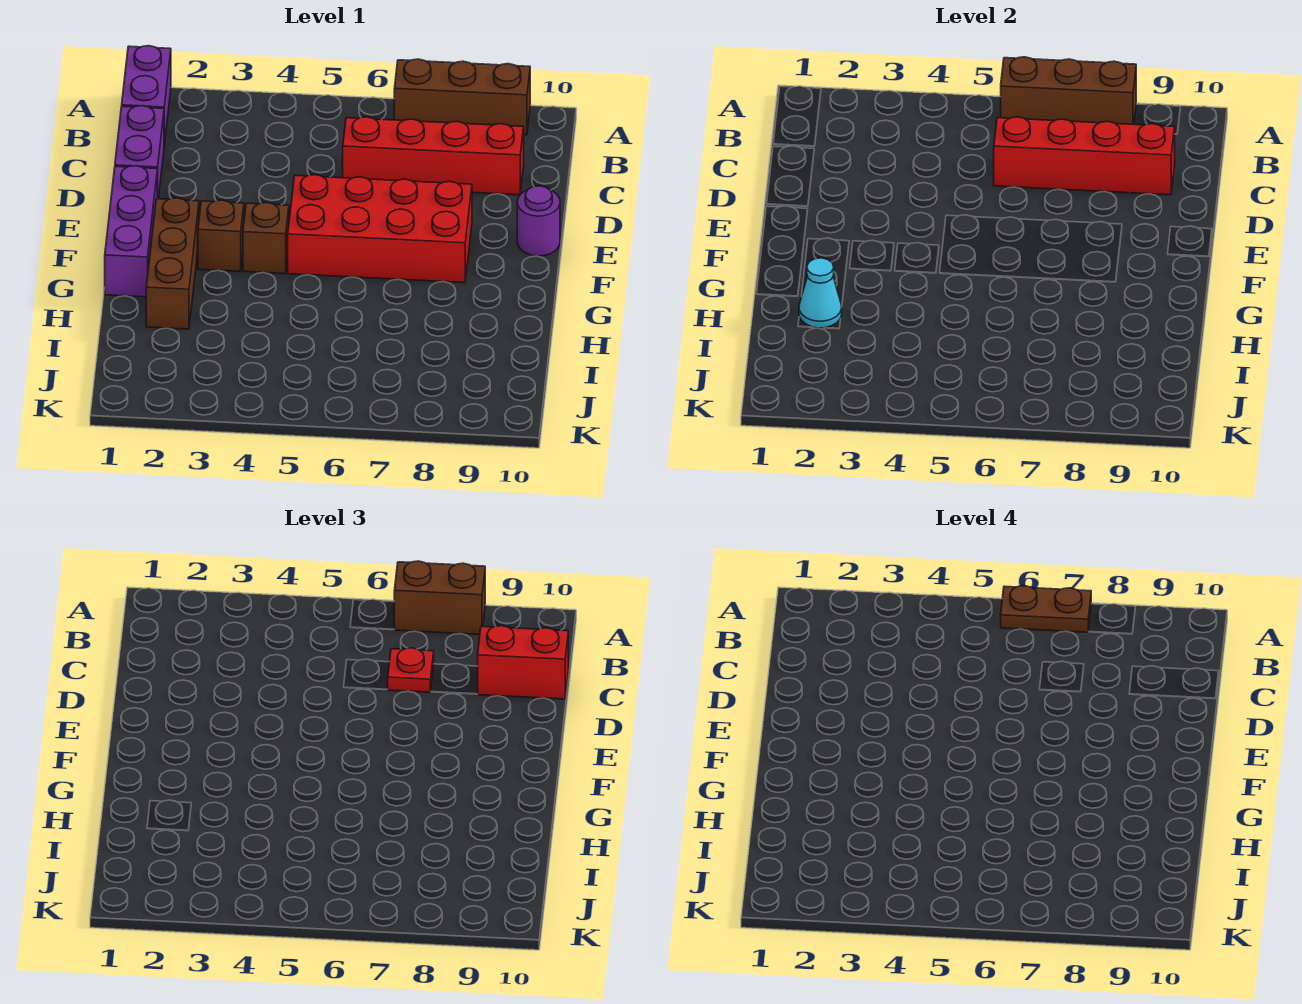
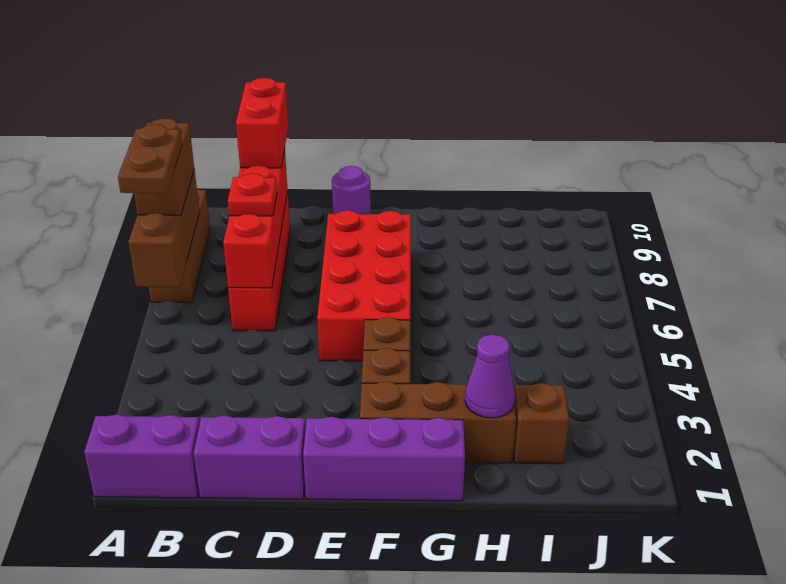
cyan cone H2 level 2 -> purple cone H2 level 2
none -> brown brick I2 level 1

